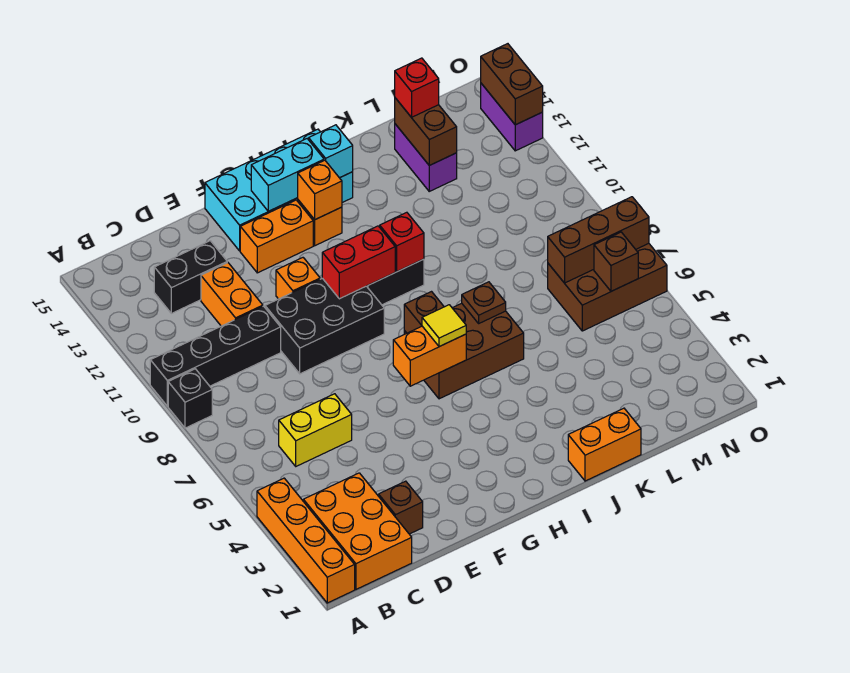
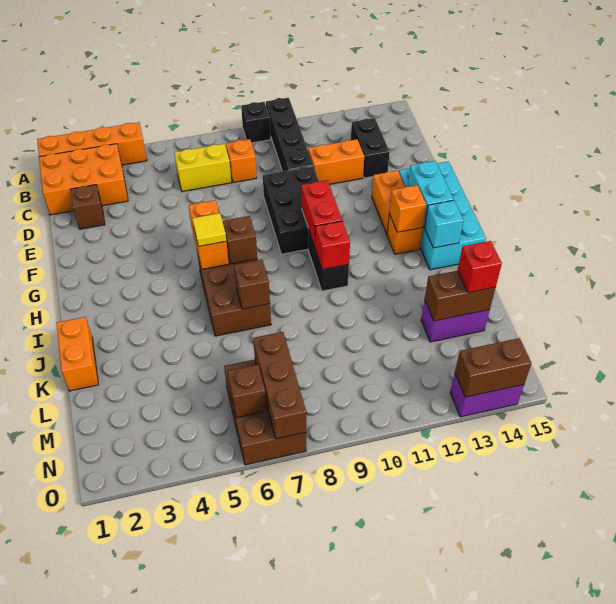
yellow brick C6:D6 level 1 -> yellow brick C6:C7 level 1
orange brick F11 level 1 -> orange brick C8 level 1
brown plate J7 level 2 -> brown brick J7 level 2

